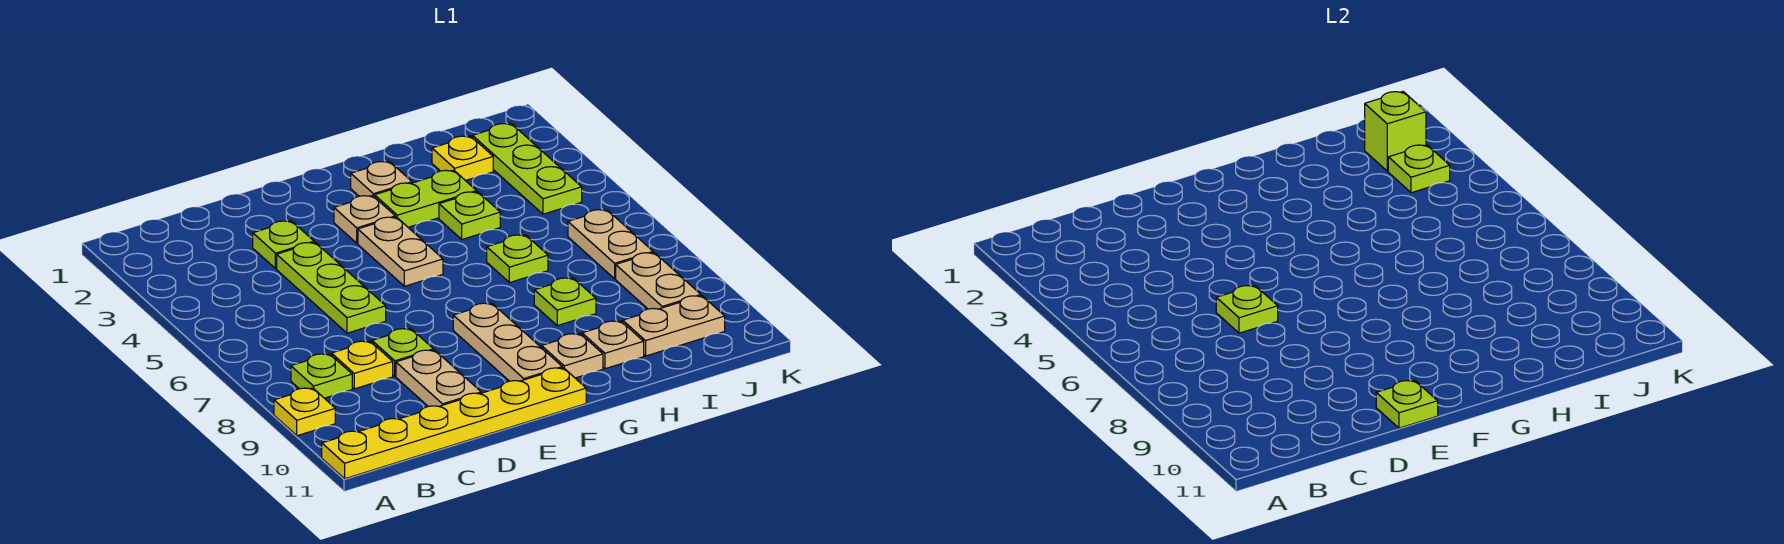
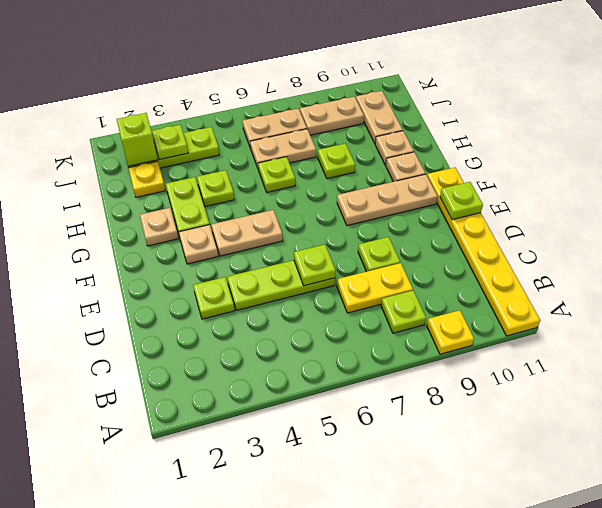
yellow plate C8 level 1 -> yellow plate C7:C8 level 1
tan plate D9:D10 level 1 -> tan plate I6:I7 level 1

